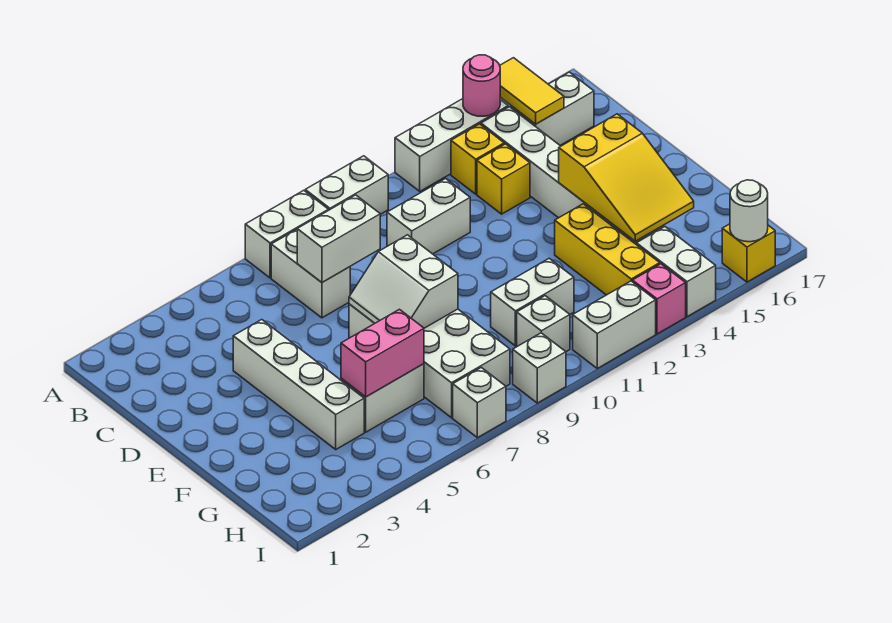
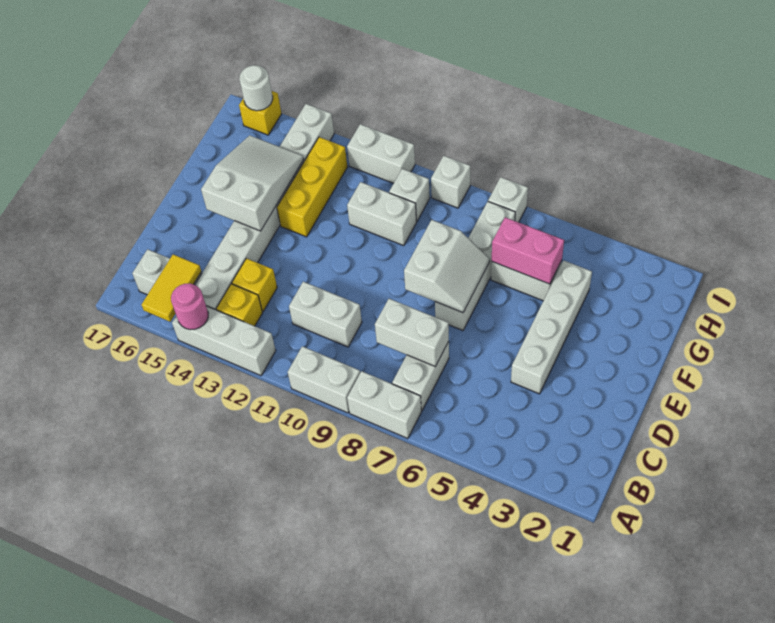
white brick E7:H8 level 1 -> white brick E7:H7 level 1
yellow slope E14:G15 level 2 top E -> white slope E14:G15 level 2 top E
pink brick I13 level 1 -> none

